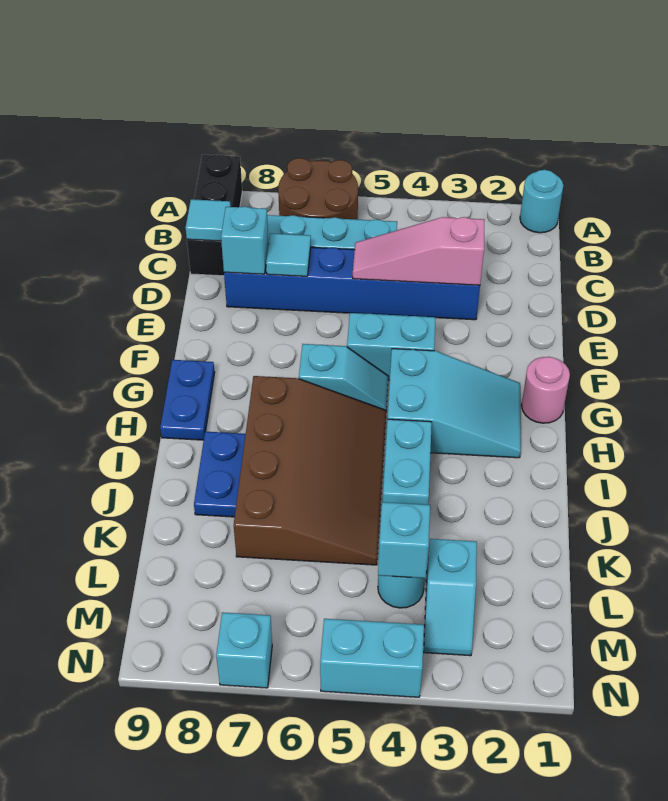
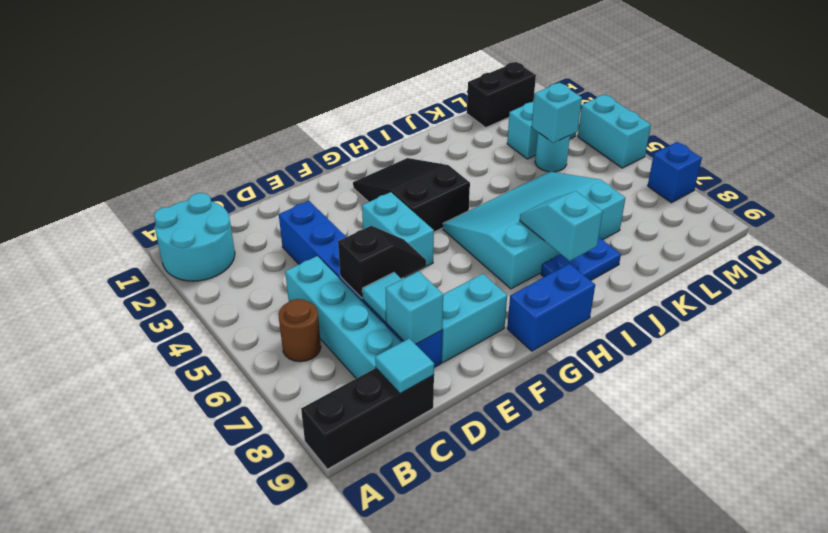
cyan round brick A1 level 1 -> cyan round brick A1:B2 level 1
brown round brick A6:B7 level 1 -> brown round brick B6 level 1
pink slope D3:D5 level 2 top 3 -> none
none -> black slope D6:E6 level 2 top D
pink round brick G1 level 1 -> none
cyan slope G2:H4 level 1 top 4 -> black slope G2:H4 level 1 top 4
cyan slope G5:G6 level 1 top 6 -> cyan slope I7:I8 level 2 top 8
blue plate G9:H9 level 1 -> blue brick G9:H9 level 1
brown slope H5:K7 level 1 top 7 -> cyan slope H5:K7 level 1 top 7
cyan brick I4:J4 level 1 -> cyan brick E8:F8 level 1
none -> black brick L1:M1 level 1
cyan brick N7 level 1 -> blue brick N7 level 1

